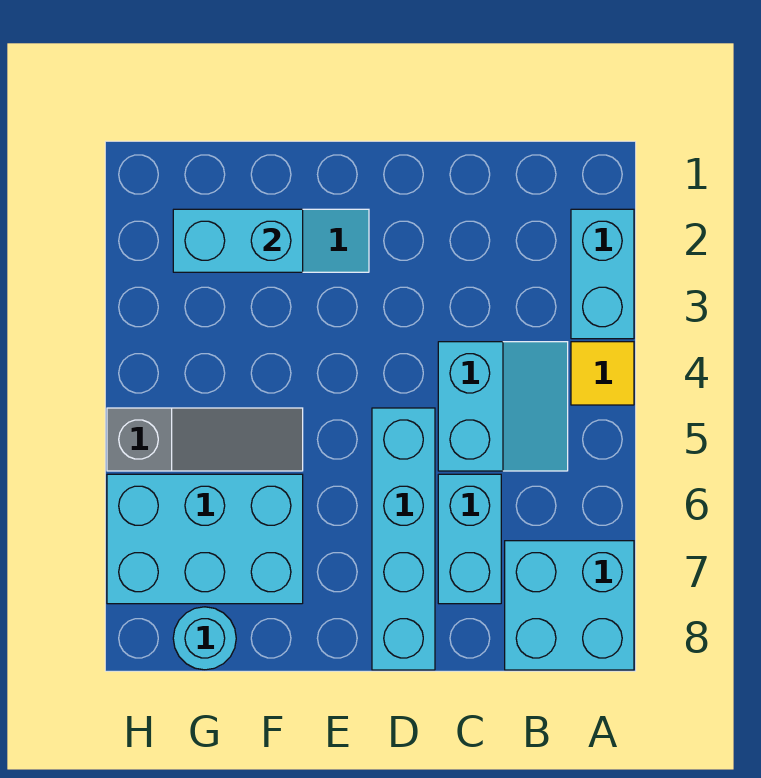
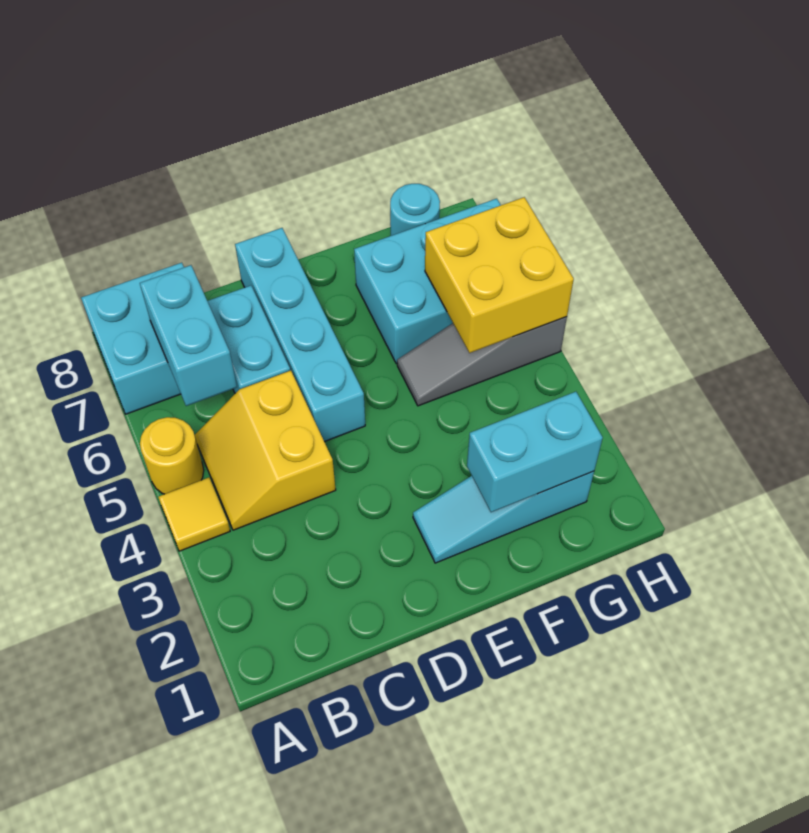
cyan brick A2:A3 level 1 -> cyan brick B6:B7 level 2
none -> yellow round brick A5 level 1
cyan slope B4:C5 level 1 top C -> yellow slope B4:C5 level 1 top C
none -> yellow brick G5:H6 level 2

